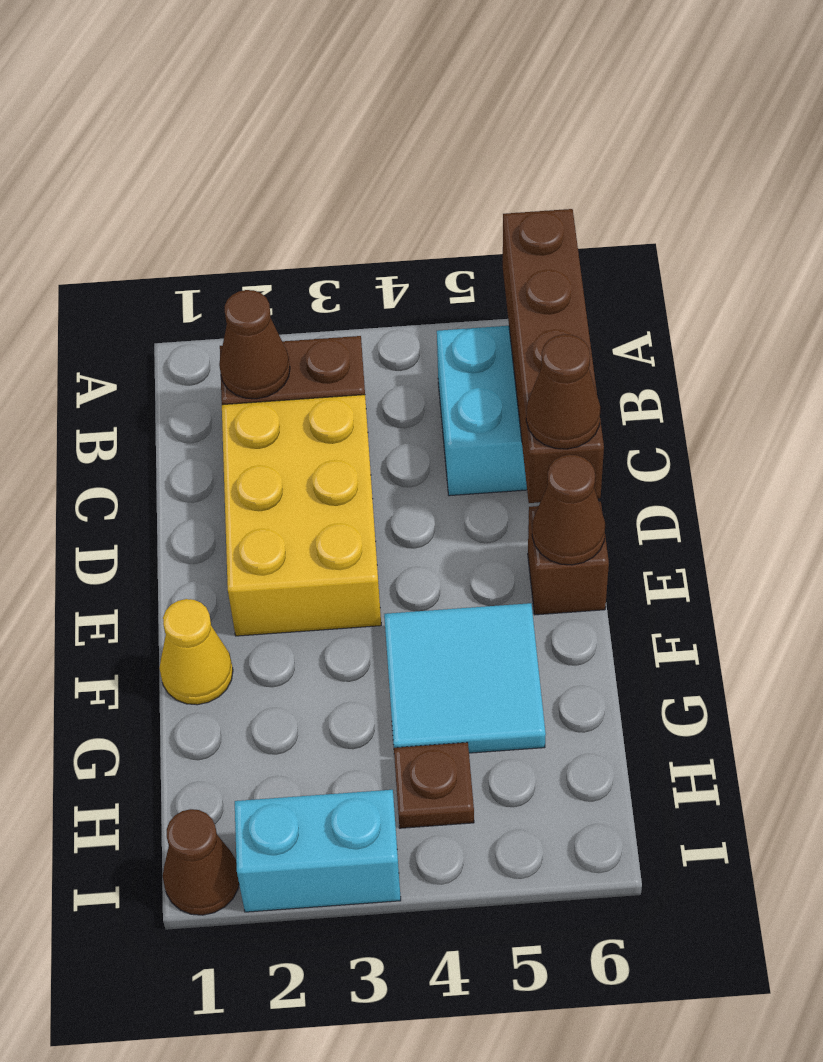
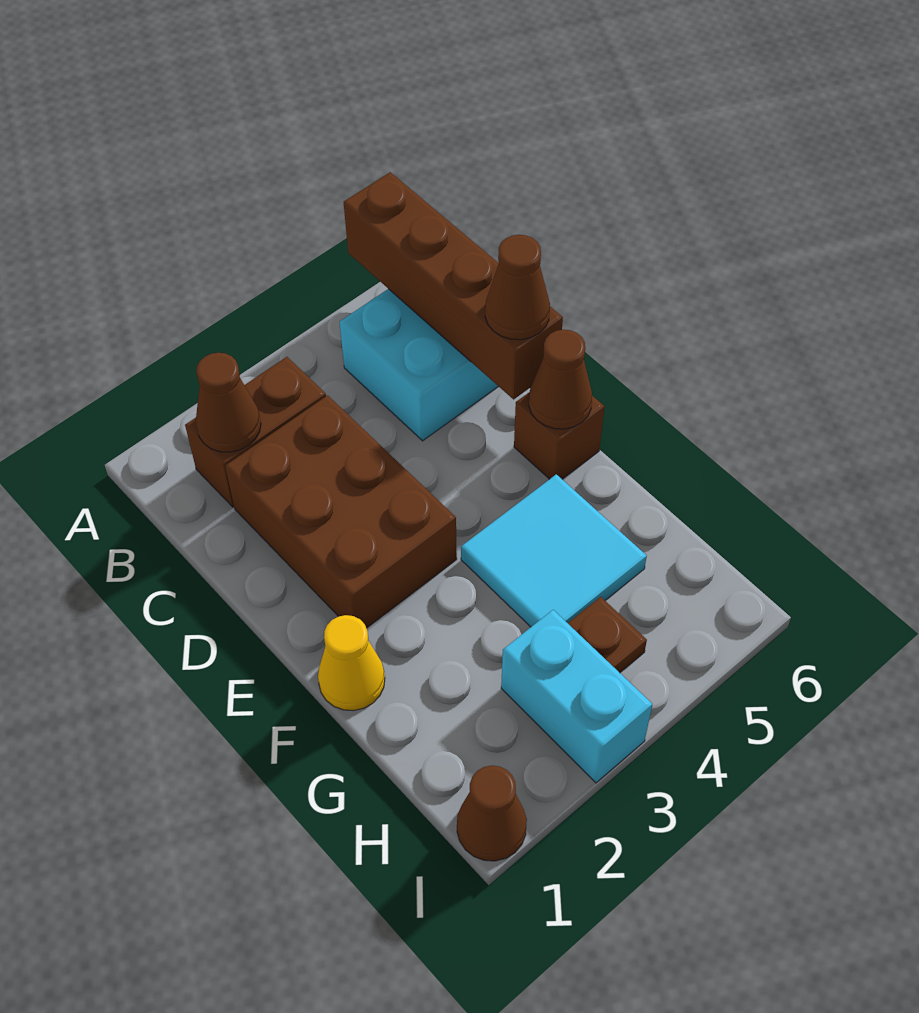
yellow brick C2:E3 level 1 -> brown brick C2:E3 level 1
cyan brick I2:I3 level 1 -> cyan brick H3:I3 level 1

